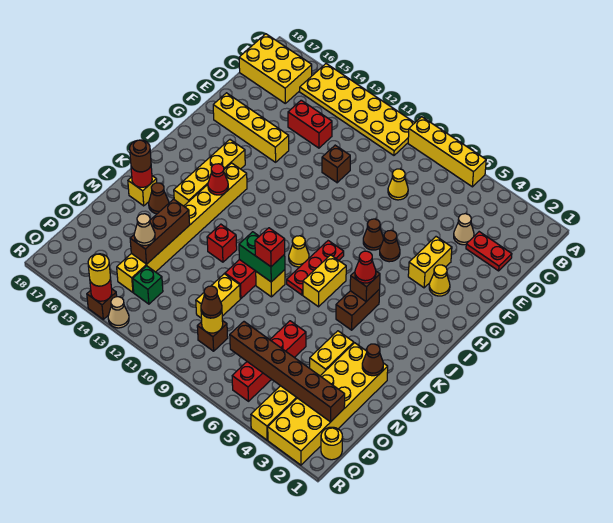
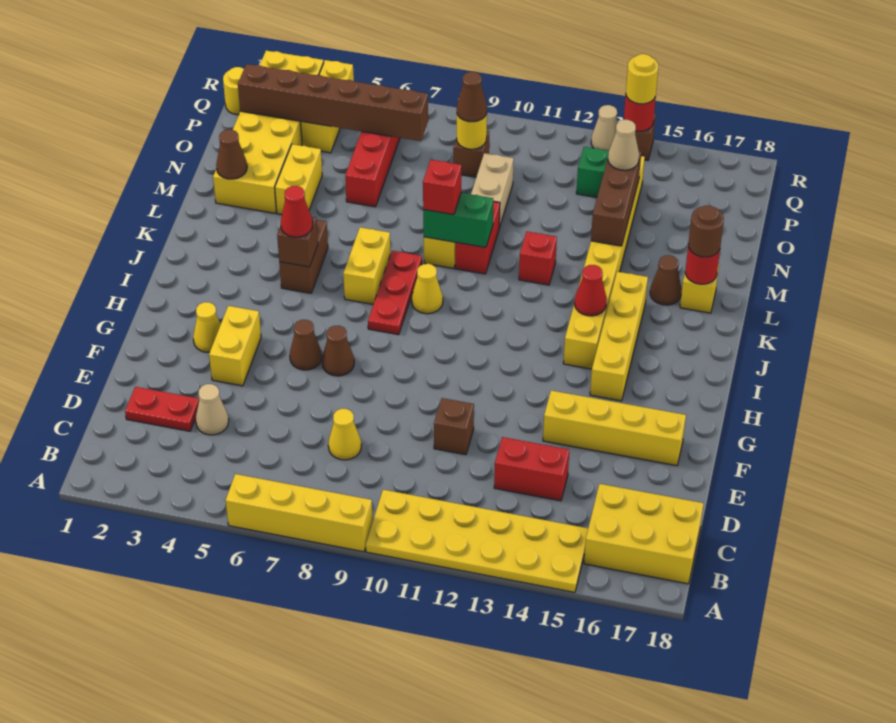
yellow brick N10:O10 level 1 -> tan brick N10:O10 level 1

